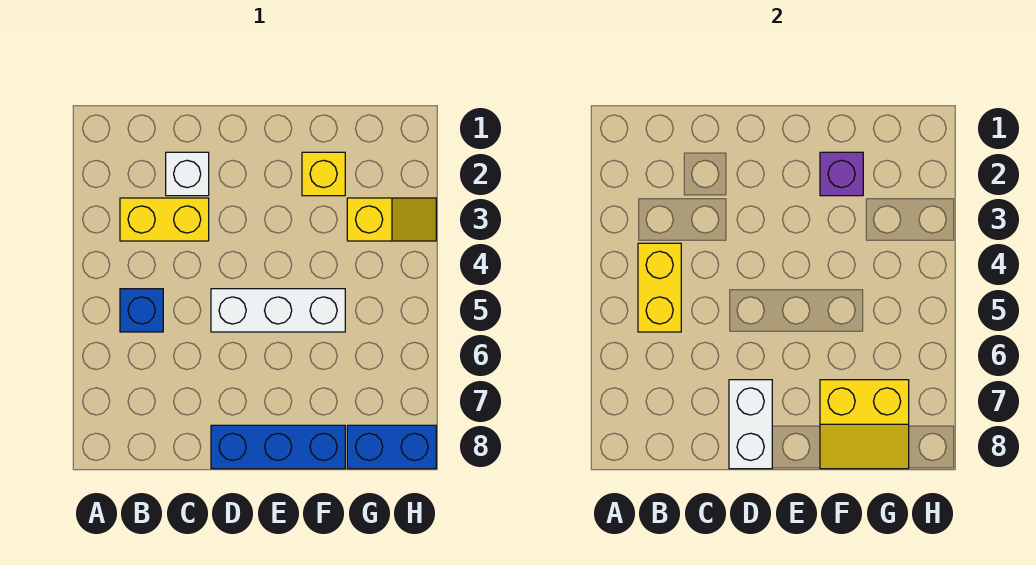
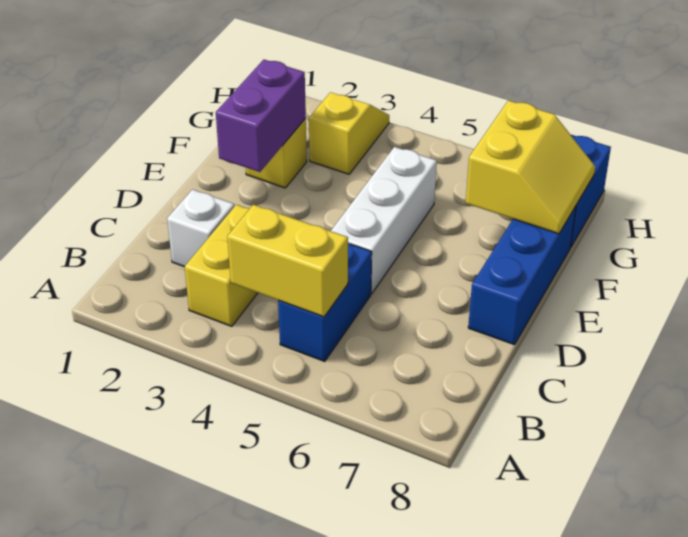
blue brick B5 level 1 -> blue brick B5:C5 level 1
white brick D7:D8 level 2 -> none
purple brick F2 level 2 -> purple brick E2:F2 level 2

